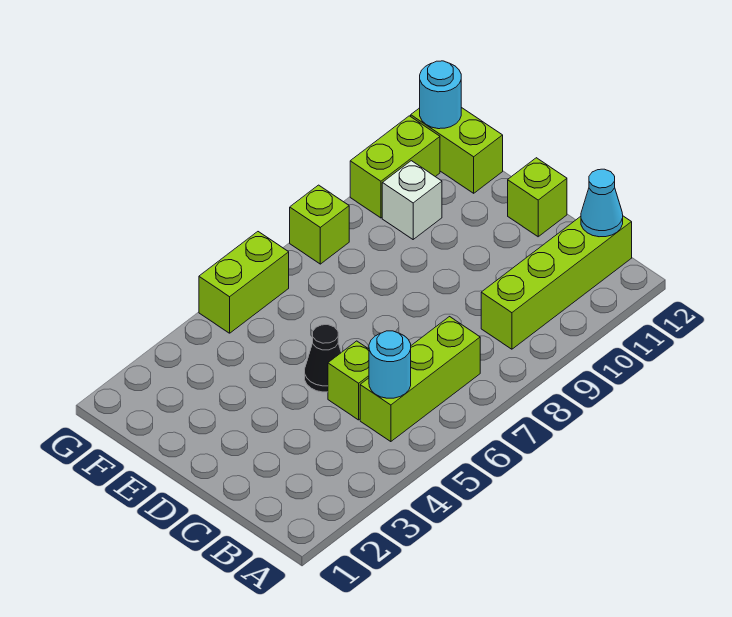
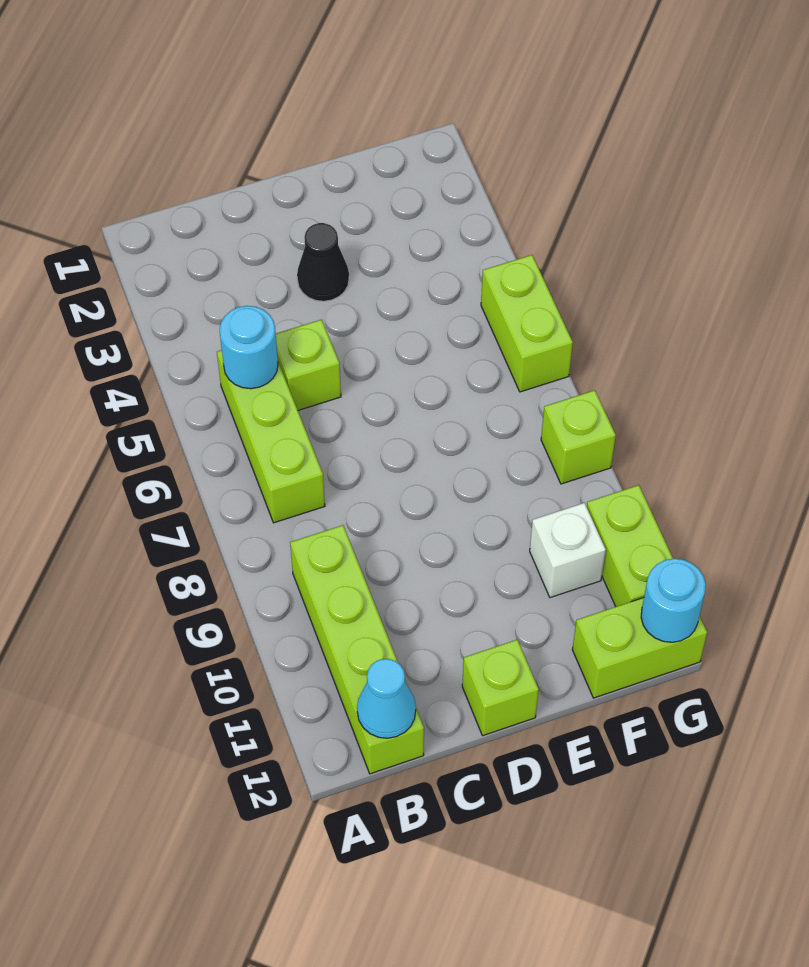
black cone D5 level 1 -> black cone D3 level 1

